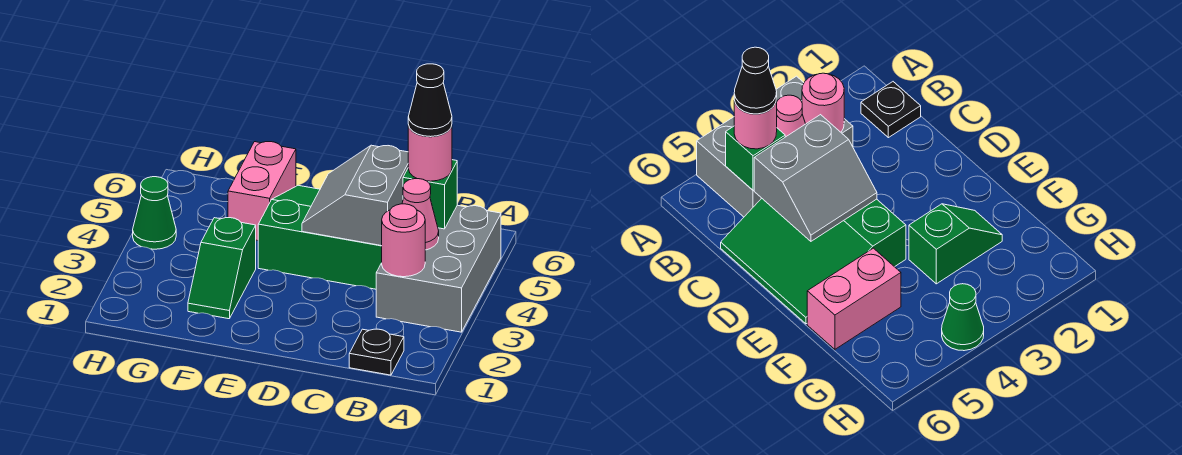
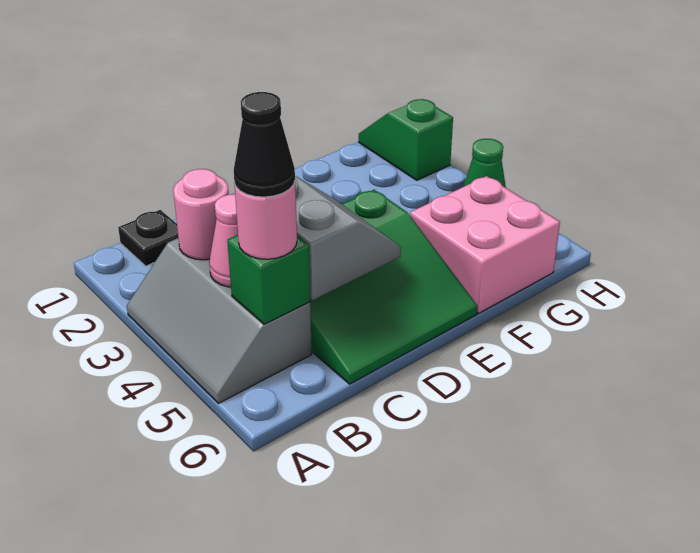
grey brick A3:B5 level 1 -> grey slope A3:B5 level 1 top B
green slope F2:F3 level 1 top 3 -> green slope H1:H2 level 1 top 2
pink brick F5:F6 level 1 -> pink brick F5:G6 level 1

